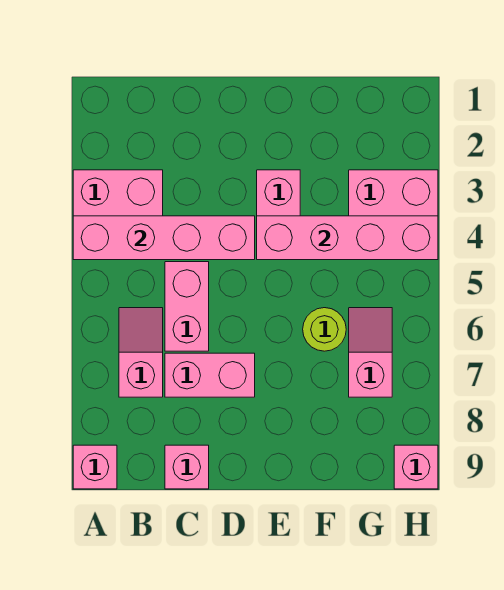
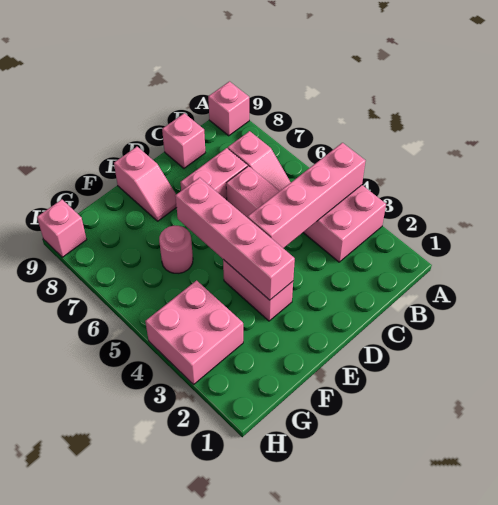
pink brick E4:H4 level 2 -> pink brick E3:E6 level 2
lime round brick F6 level 1 -> pink round brick F6 level 1
pink slope G6:G7 level 1 top 7 -> pink slope E8:E9 level 1 top 9

